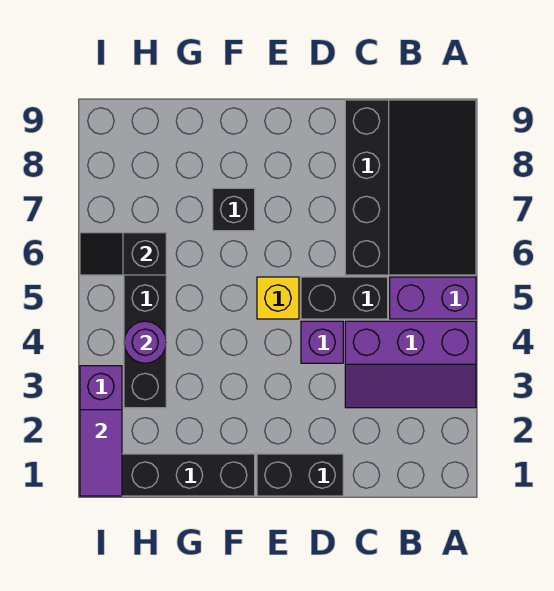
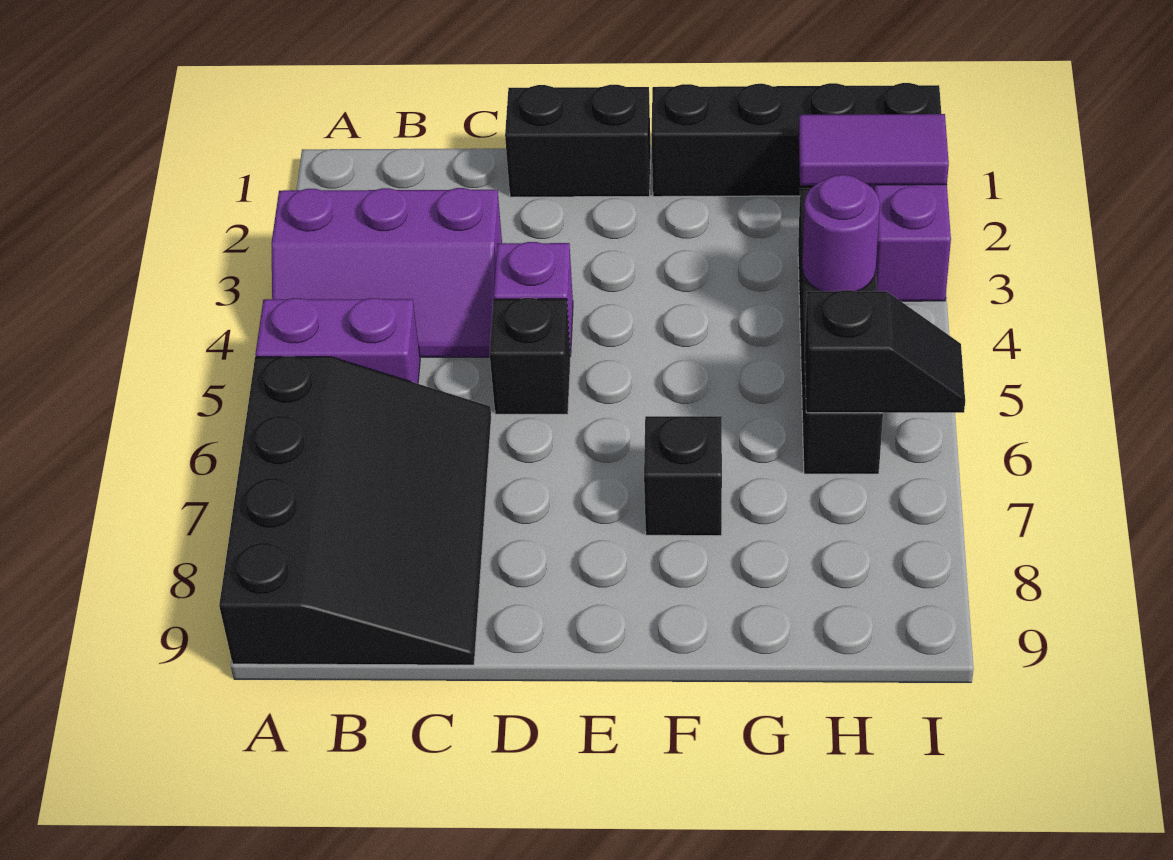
purple slope A3:C4 level 1 top 4 -> purple slope A3:C4 level 1 top 3
black slope A6:C9 level 1 top C -> black slope A6:C9 level 1 top A
black brick C5:D5 level 1 -> black brick D5 level 1
yellow brick E5 level 1 -> none
purple tile I1:I2 level 2 -> purple tile H2:I2 level 2

